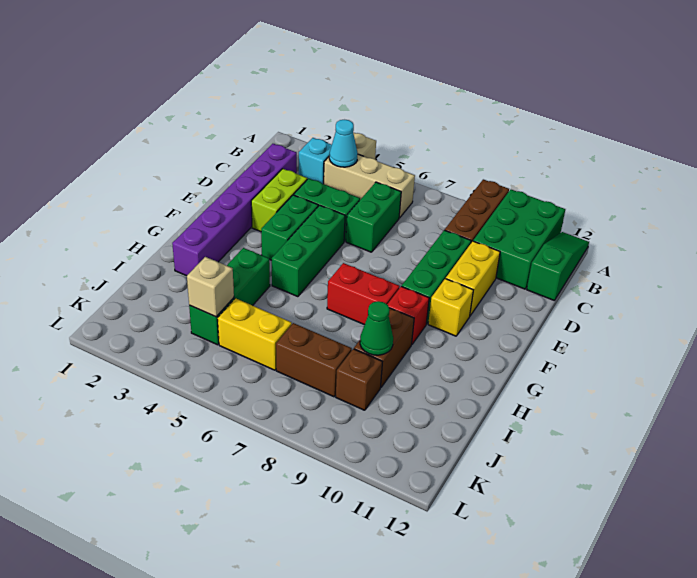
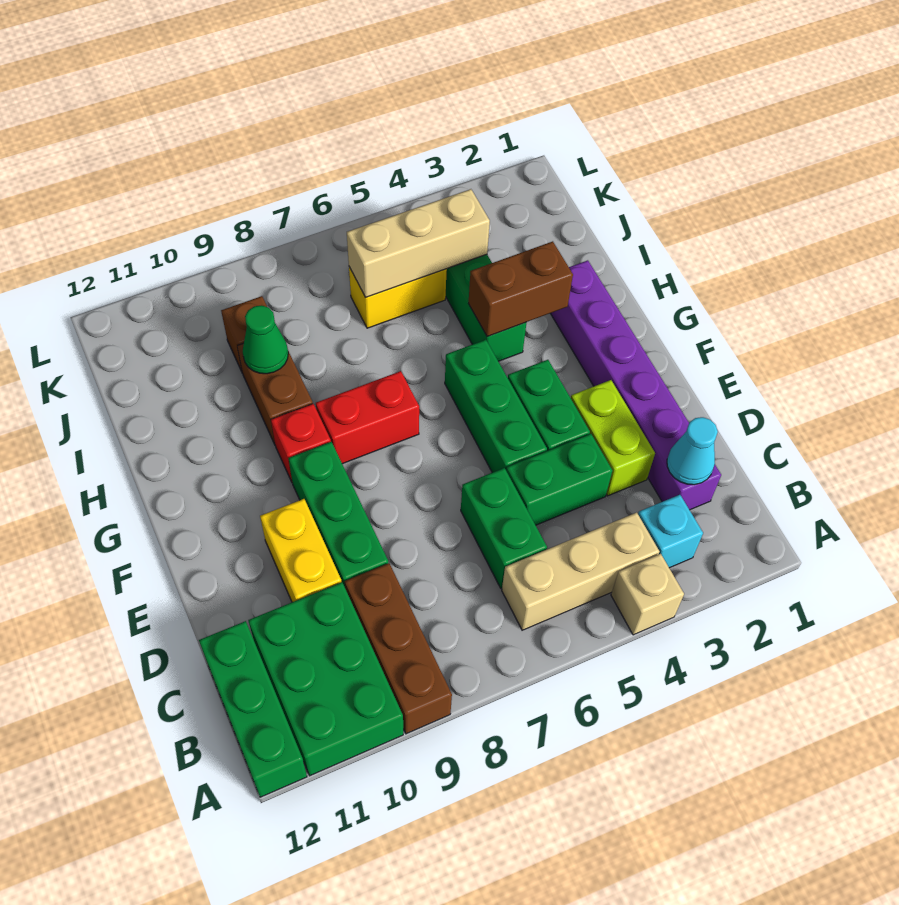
green slope A12:C12 level 1 top C -> green brick A12:C12 level 1
cyan cone B4 level 2 -> cyan cone C2 level 2
yellow brick F10 level 1 -> none
tan brick J4 level 2 -> tan brick J4:J6 level 2
brown brick J7:J8 level 1 -> brown brick H3:H4 level 2

